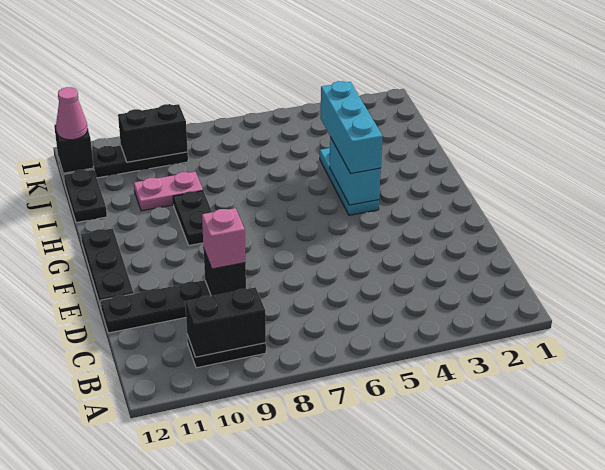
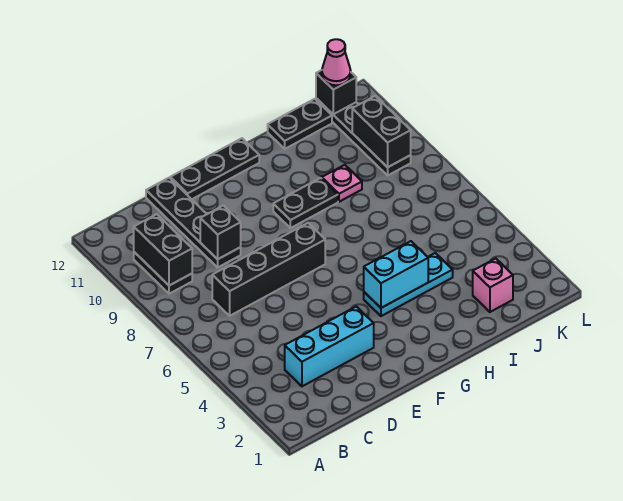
none -> black brick C7:F7 level 1
pink brick D9 level 3 -> pink brick J2 level 1
cyan brick G4:I4 level 3 -> cyan brick C3:E3 level 1
pink plate I9:I10 level 1 -> pink plate I9 level 1

